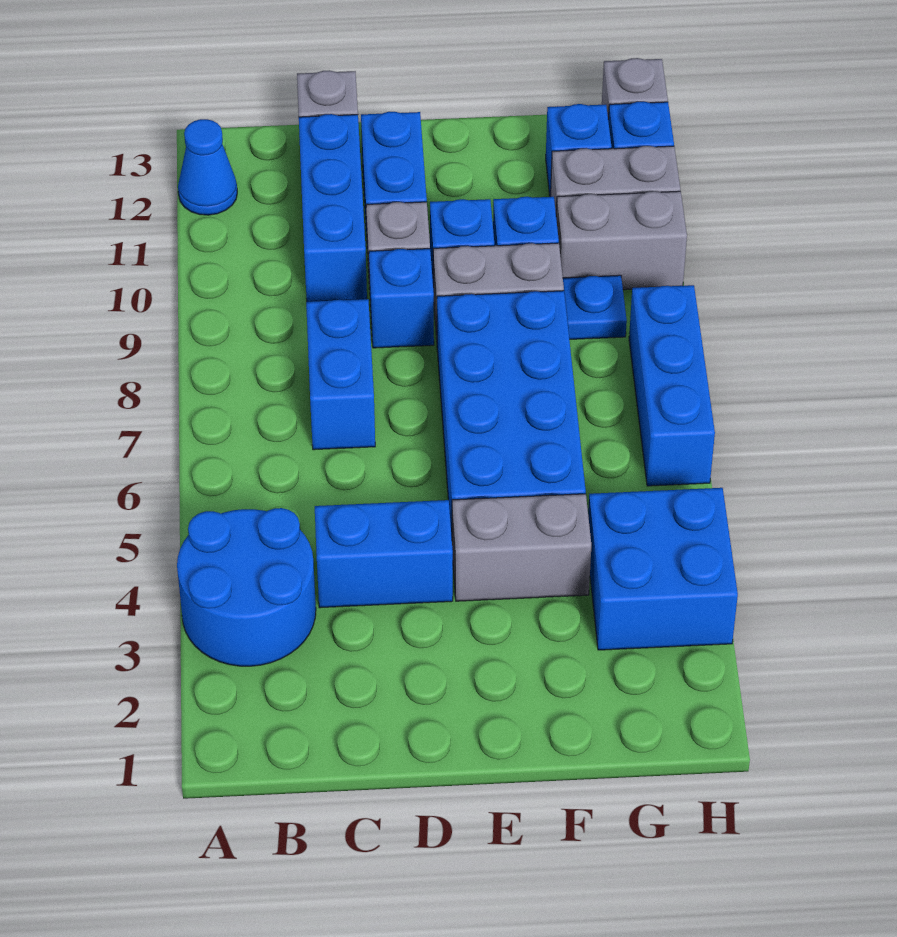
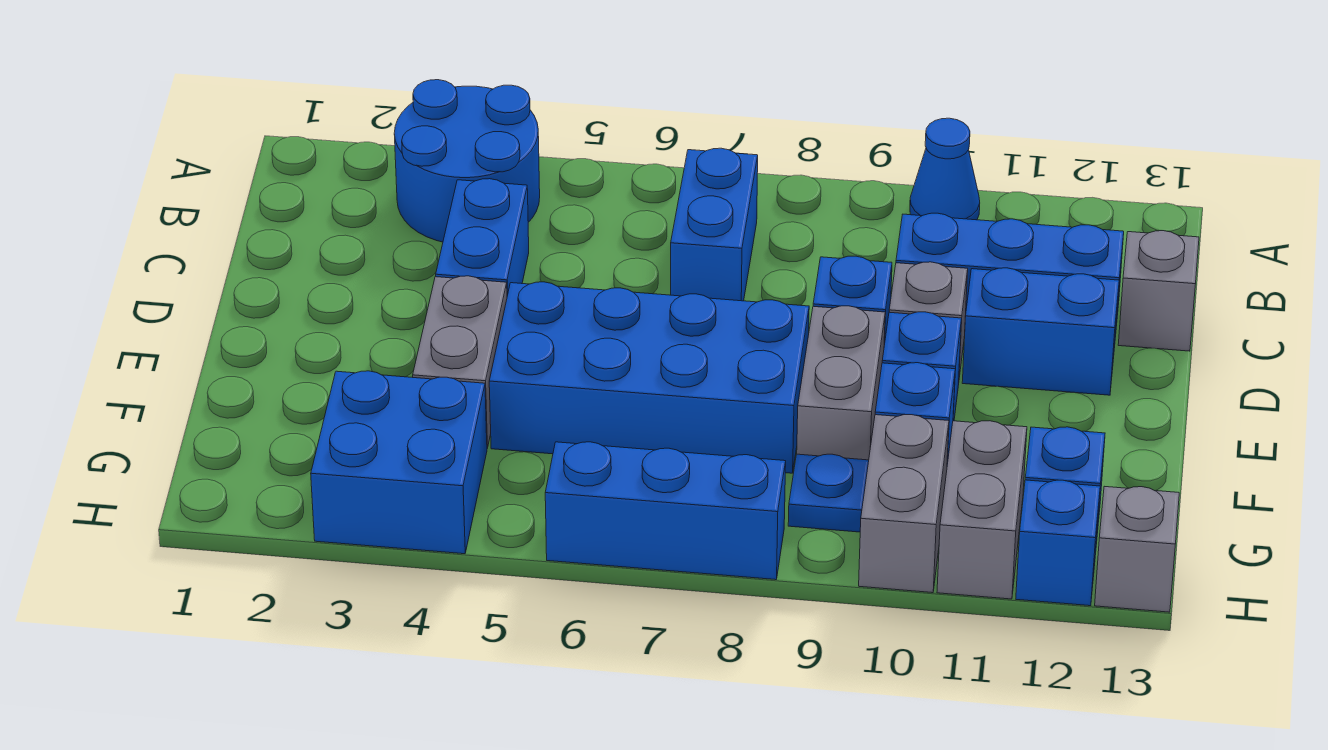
blue cone A12 level 1 -> blue cone A10 level 1
blue brick C7:C8 level 1 -> blue brick B7:C7 level 1

